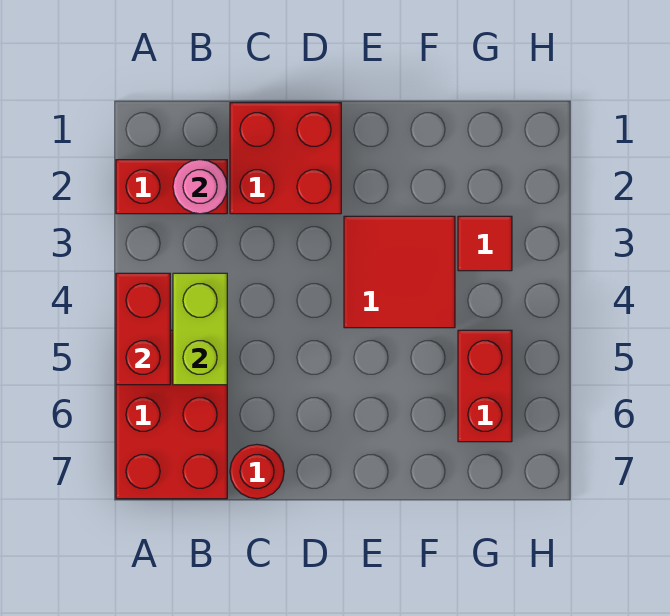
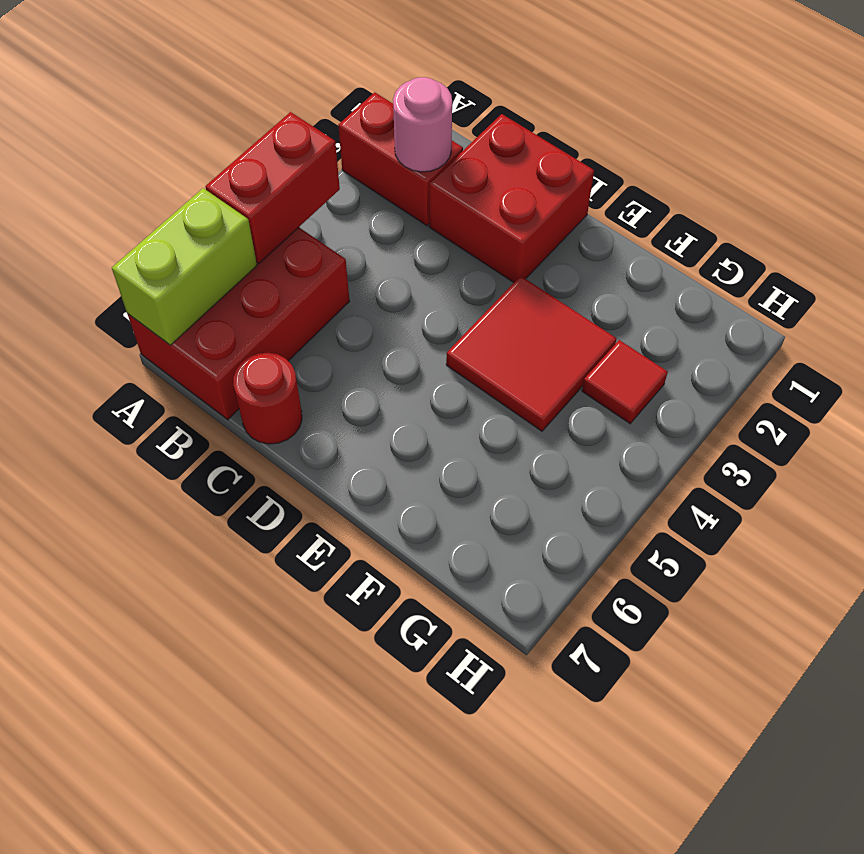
lime brick B4:B5 level 2 -> lime brick A6:A7 level 2
red brick G5:G6 level 1 -> none

